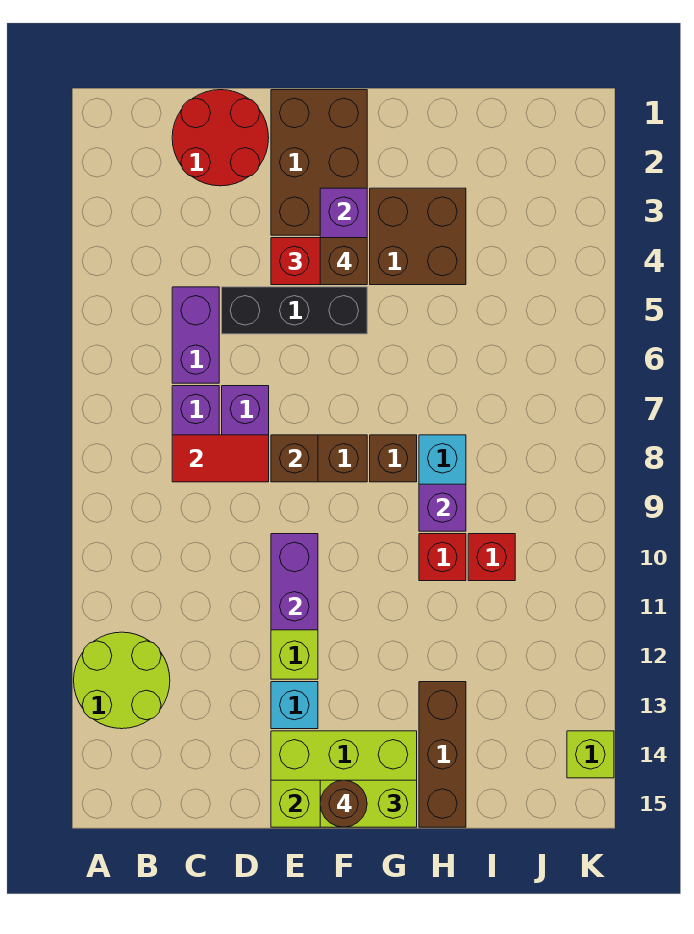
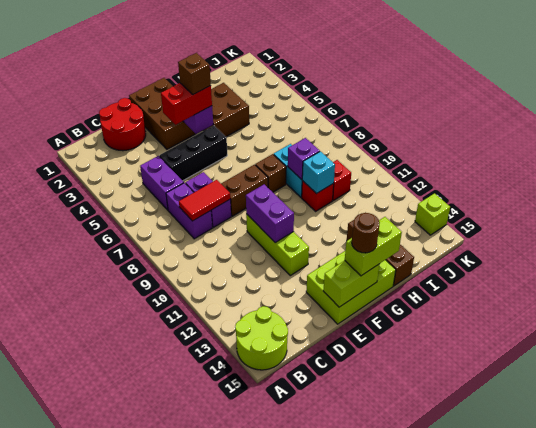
lime round brick A12:B13 level 1 -> lime round brick A14:B15 level 1
brown brick E8 level 2 -> none
cyan brick E13 level 1 -> cyan brick H10 level 2

